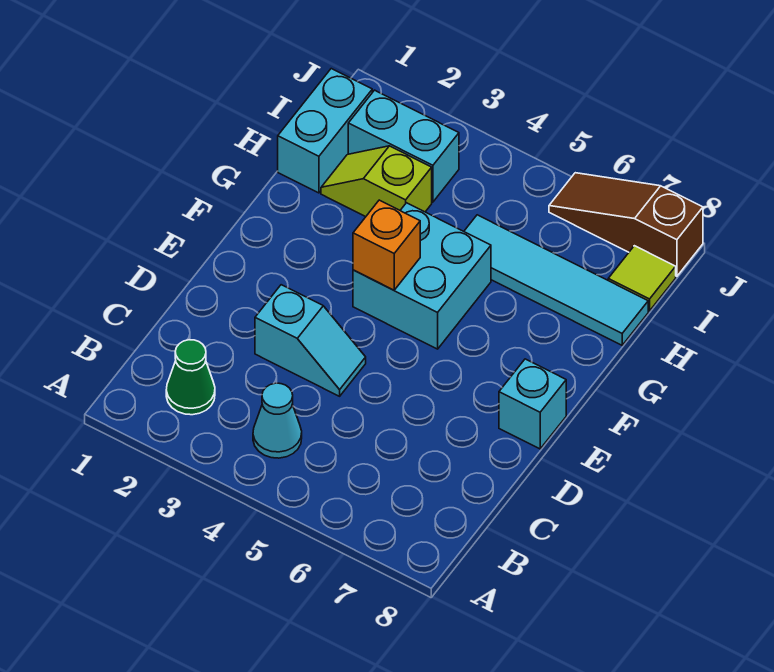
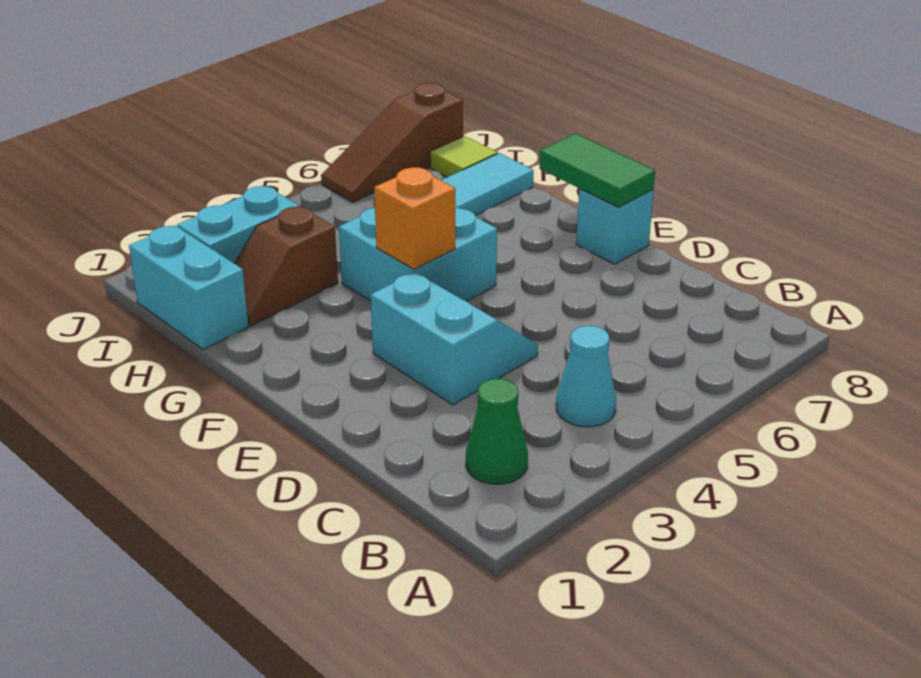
cyan slope D3:D4 level 1 top 3 -> cyan slope D3:E4 level 1 top 3
none -> green tile E8:F8 level 2
lime slope H2:H3 level 1 top 3 -> brown slope H2:H3 level 1 top 3

